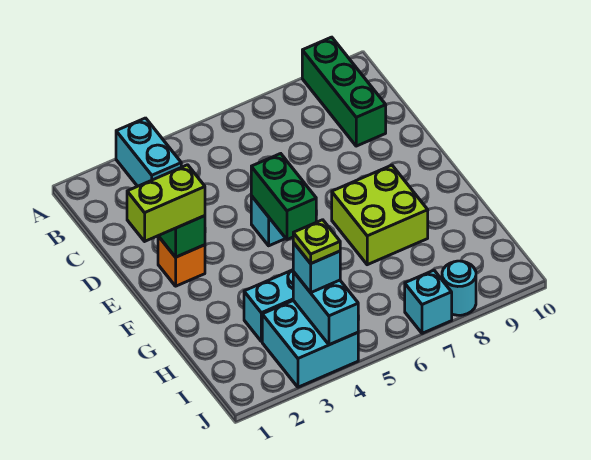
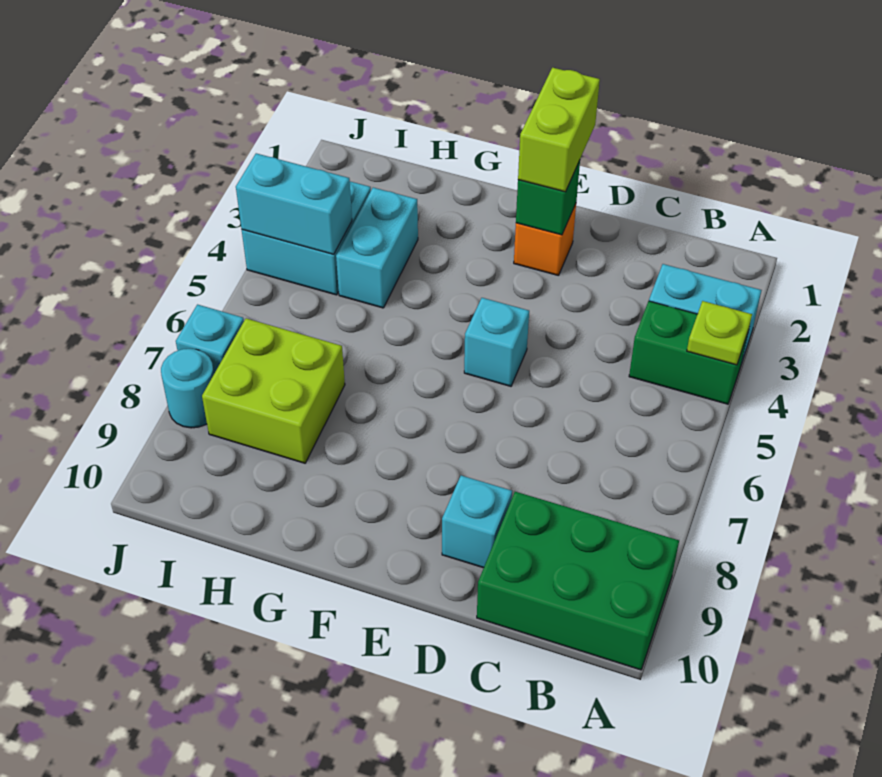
green brick A9:C9 level 1 -> green brick A9:C10 level 1
green brick E5:F5 level 2 -> green brick A4:B4 level 1
lime brick F7:G8 level 1 -> lime brick H7:I8 level 1
cyan brick I4 level 3 -> cyan brick D9 level 1
lime plate I4 level 4 -> lime plate A4 level 2

